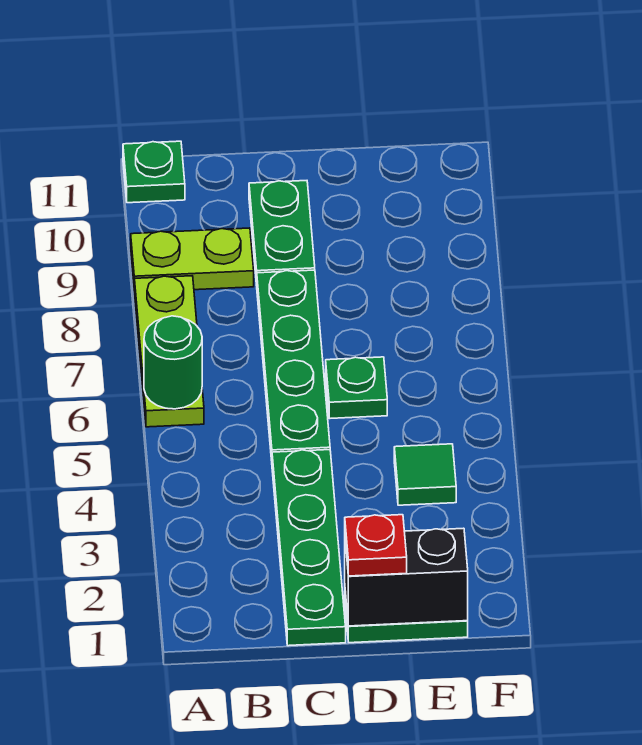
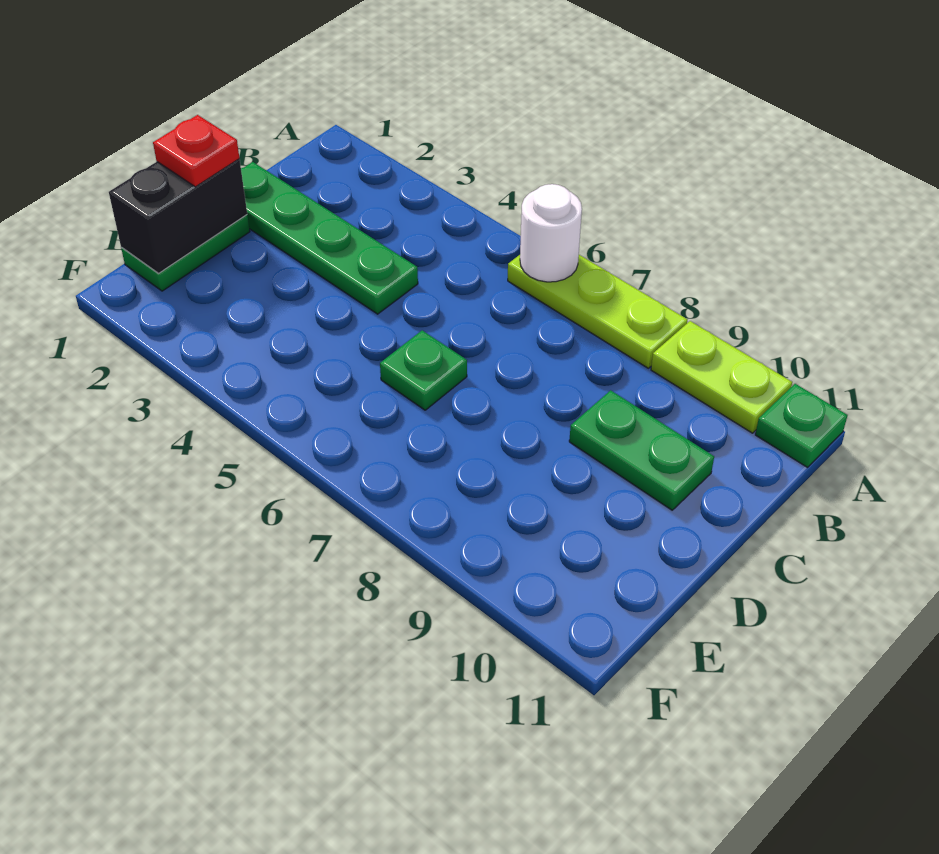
green round brick A6 level 2 -> white round brick A6 level 2
lime plate A9:B9 level 1 -> lime plate A9:A10 level 1
green plate C5:C8 level 1 -> none
green tile E4 level 1 -> none

